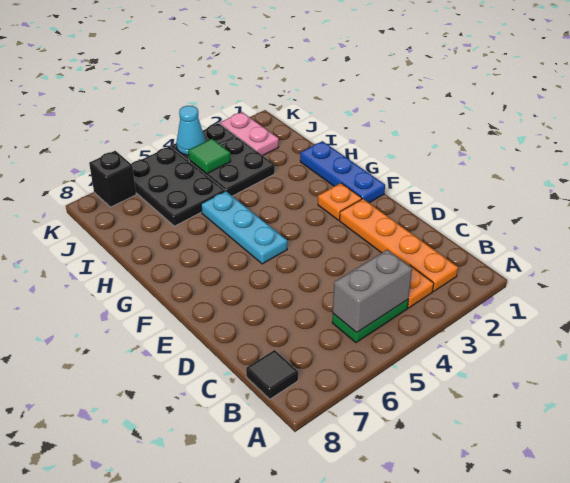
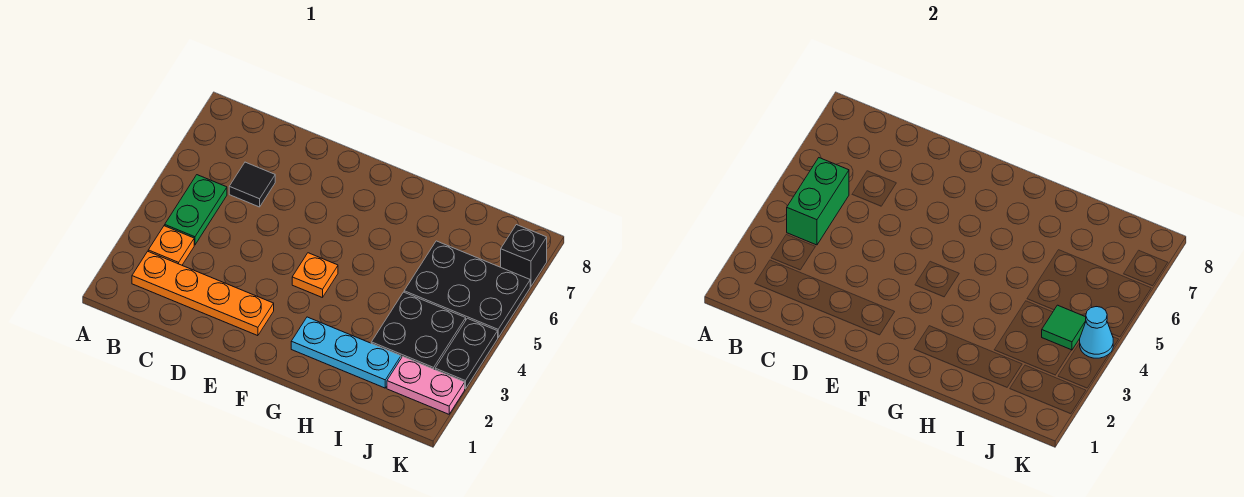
grey brick B4:B5 level 2 -> green brick B4:B5 level 2
black tile B8 level 1 -> black tile C6 level 1
blue plate F1:H1 level 1 -> none
orange plate F2 level 1 -> orange plate F4 level 1
cyan plate F5:H5 level 1 -> cyan plate G2:I2 level 1

